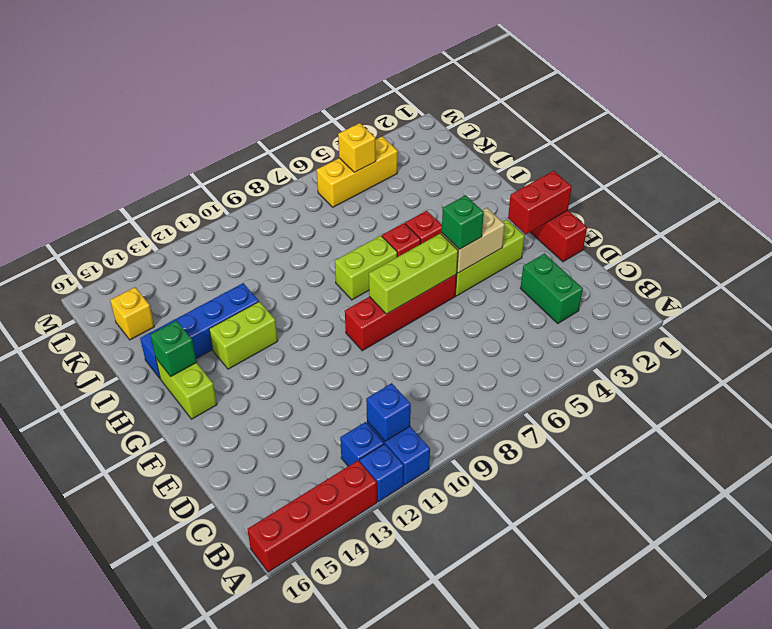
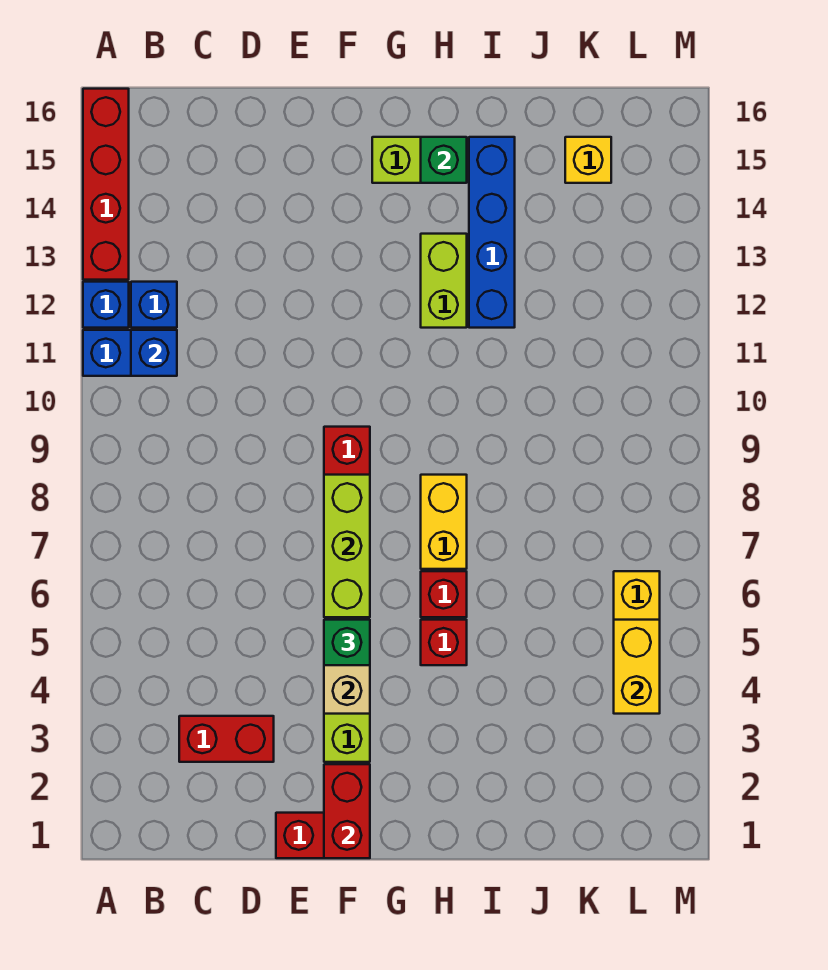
green brick C3:D3 level 1 -> red brick C3:D3 level 1
lime brick H7:H8 level 1 -> yellow brick H7:H8 level 1
yellow brick L5 level 2 -> yellow brick L4:L5 level 2

